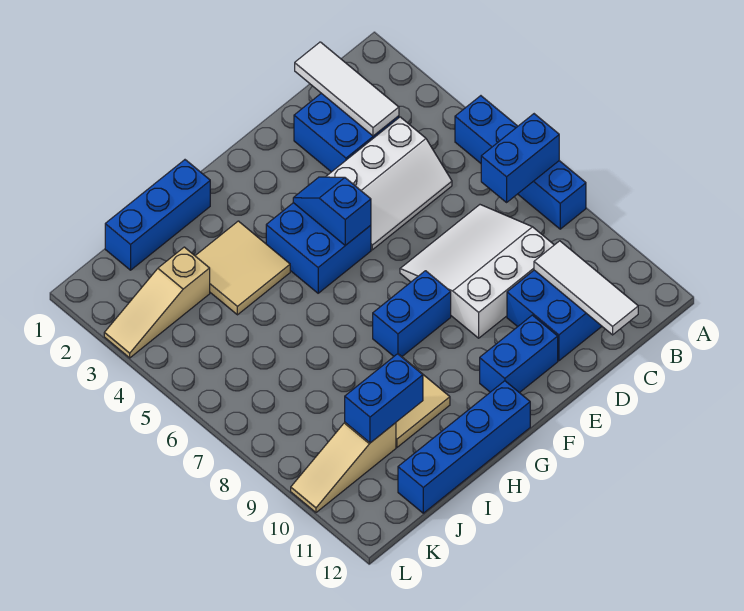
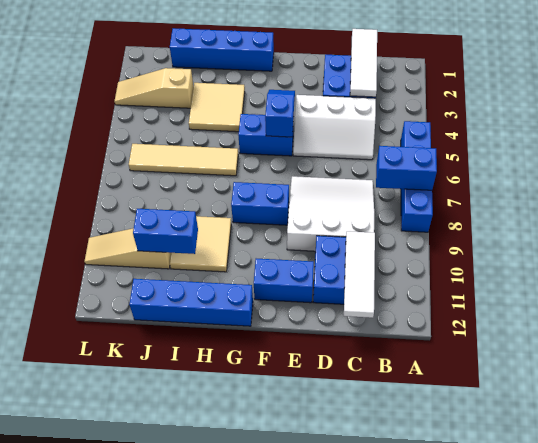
blue brick F4:G5 level 1 -> blue brick F5:G5 level 1
blue brick H1:J1 level 1 -> blue brick G1:J1 level 1
none -> tan tile H6:K6 level 1

